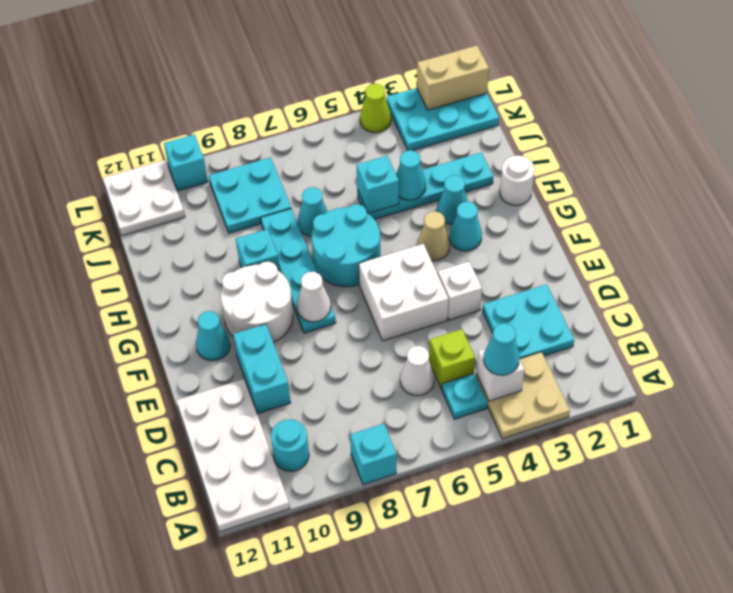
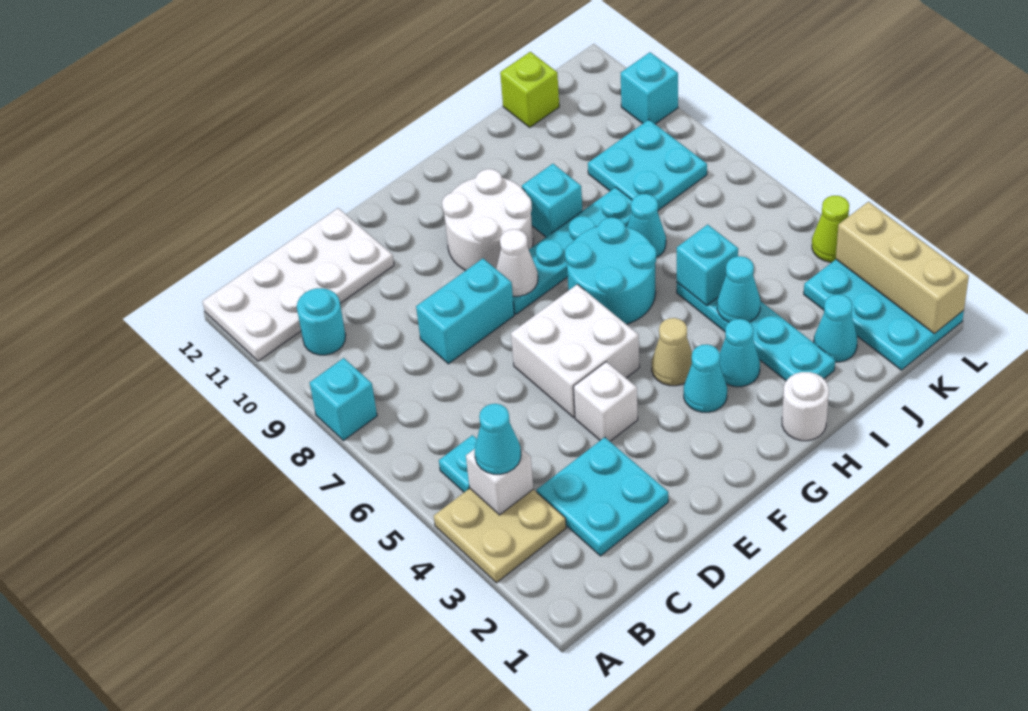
lime brick C5 level 1 -> lime brick J12 level 1
white cone C6 level 1 -> none
cyan brick D10:E10 level 1 -> cyan brick D8:E8 level 1
cyan cone F11 level 1 -> cyan cone J2 level 1
white plate K11:L12 level 1 -> none
tan brick L1:L2 level 2 -> tan brick L1:L3 level 2

